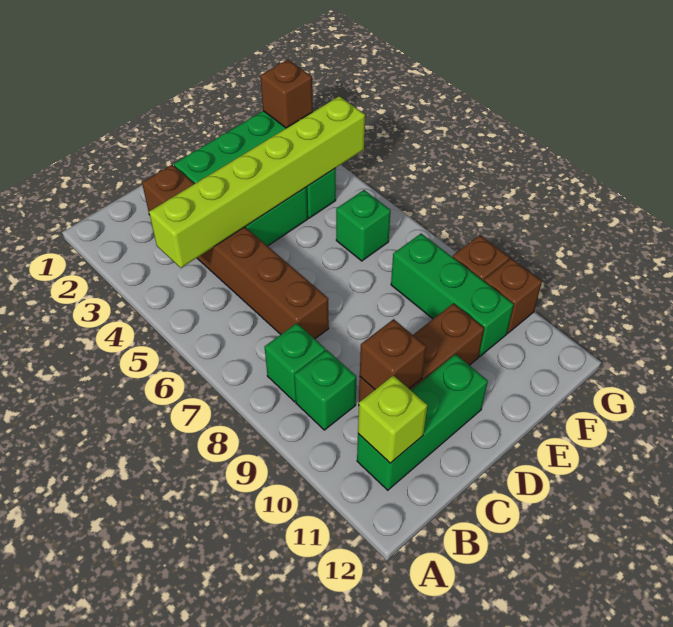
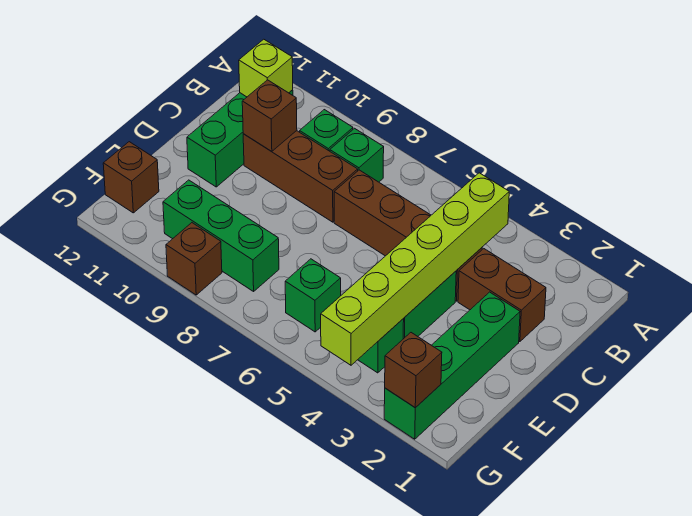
brown brick C10:E10 level 1 -> brown brick C8:C10 level 1
brown brick G10 level 1 -> brown brick F12 level 1

